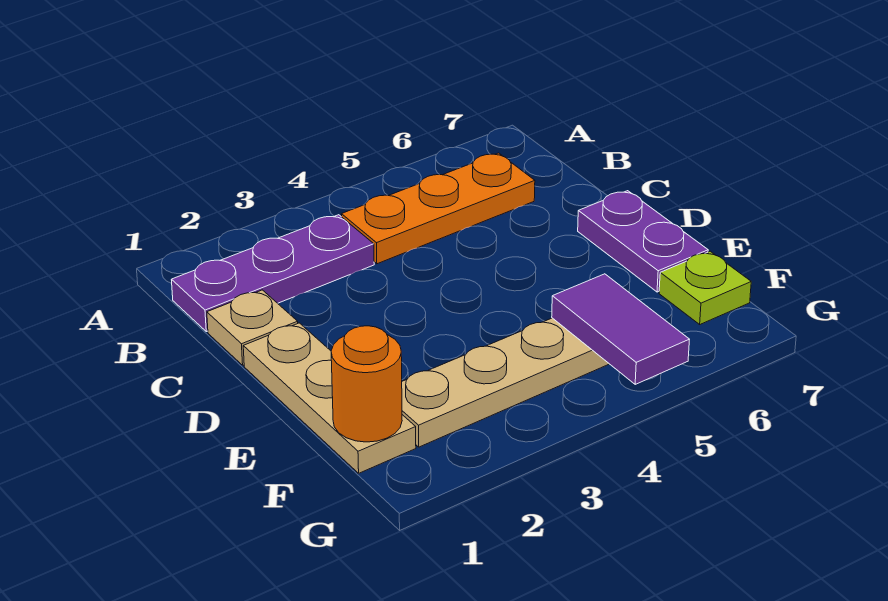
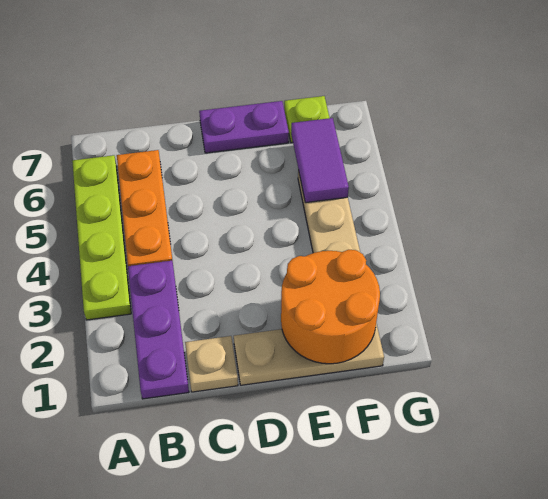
none -> lime plate A3:A6 level 1
orange round brick F1 level 2 -> orange round brick E1:F2 level 2
purple tile F5:G5 level 2 -> purple tile F5:F6 level 2

